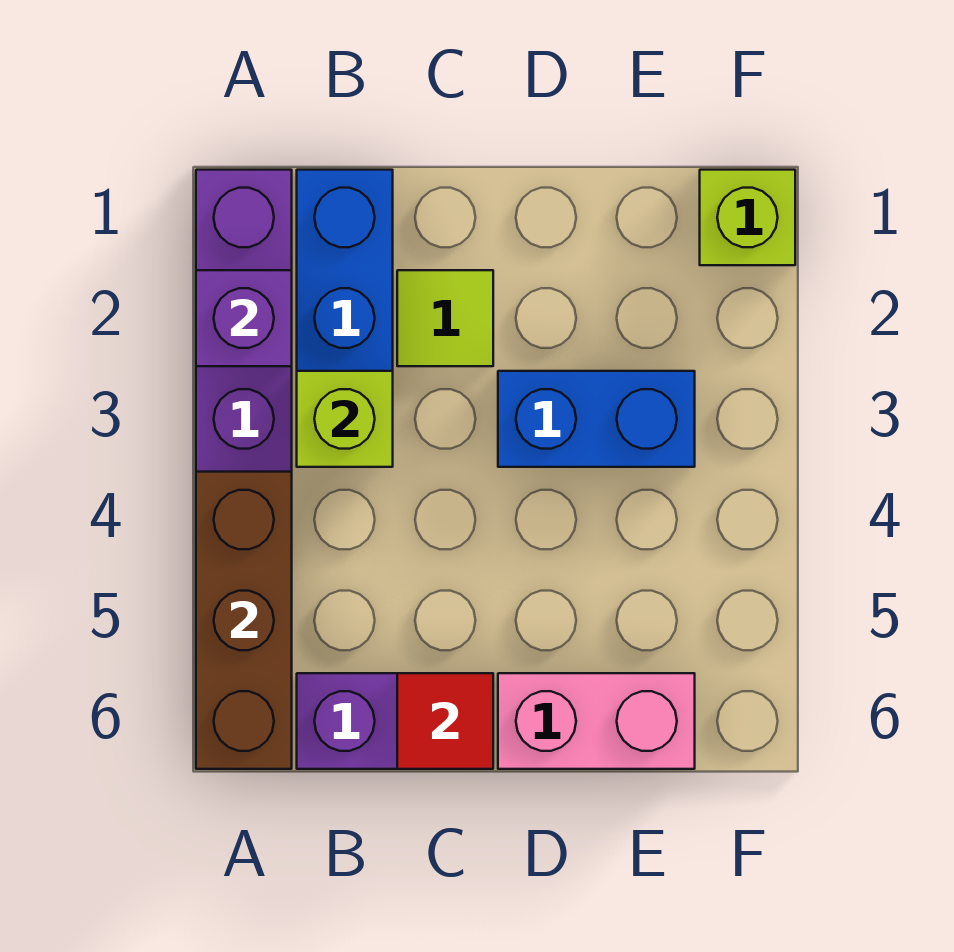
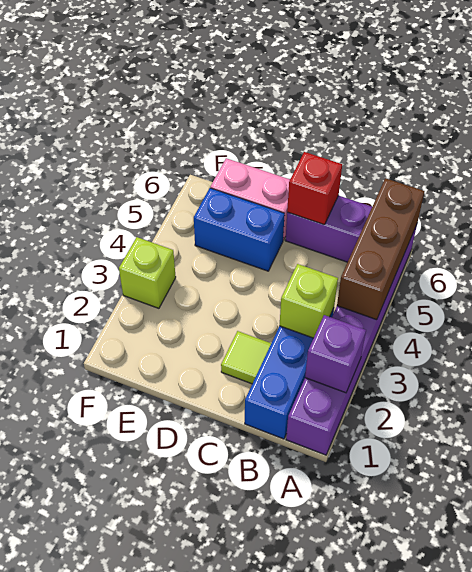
red tile C6 level 2 -> red brick C6 level 2
blue brick D3:E3 level 1 -> blue brick D5:E5 level 1
lime brick F1 level 1 -> lime brick F3 level 1

